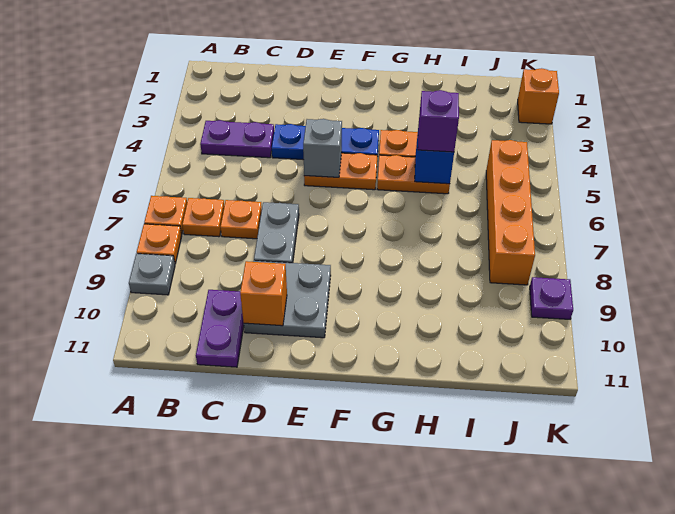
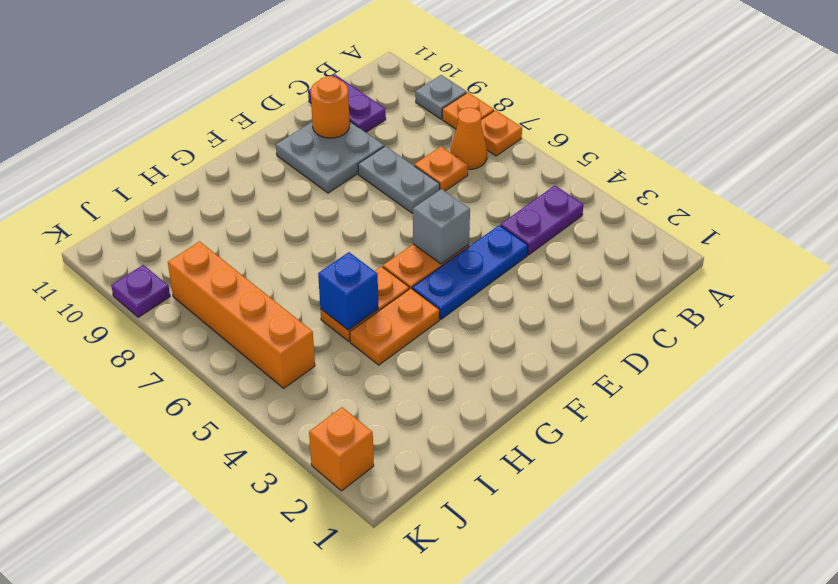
orange plate B7 level 1 -> orange cone B7 level 1
orange brick D10 level 2 -> orange round brick D10 level 2
purple brick H5 level 3 -> none

